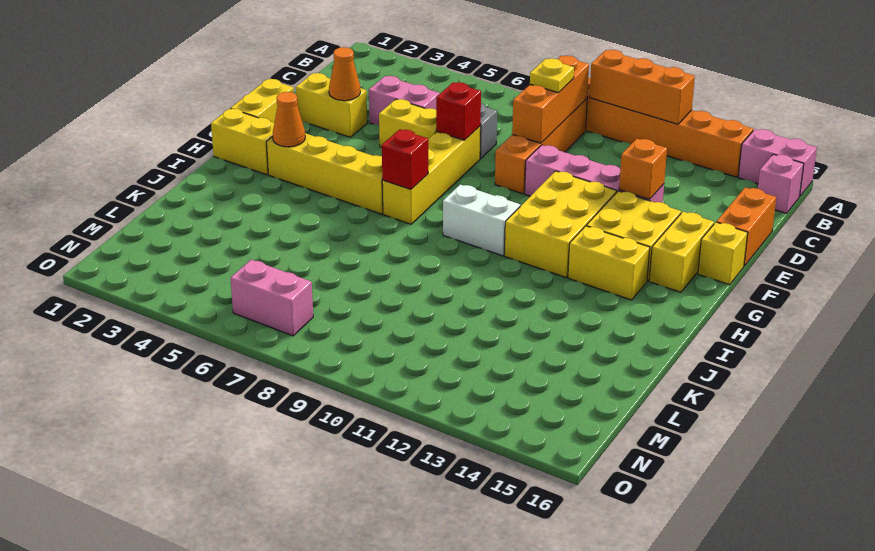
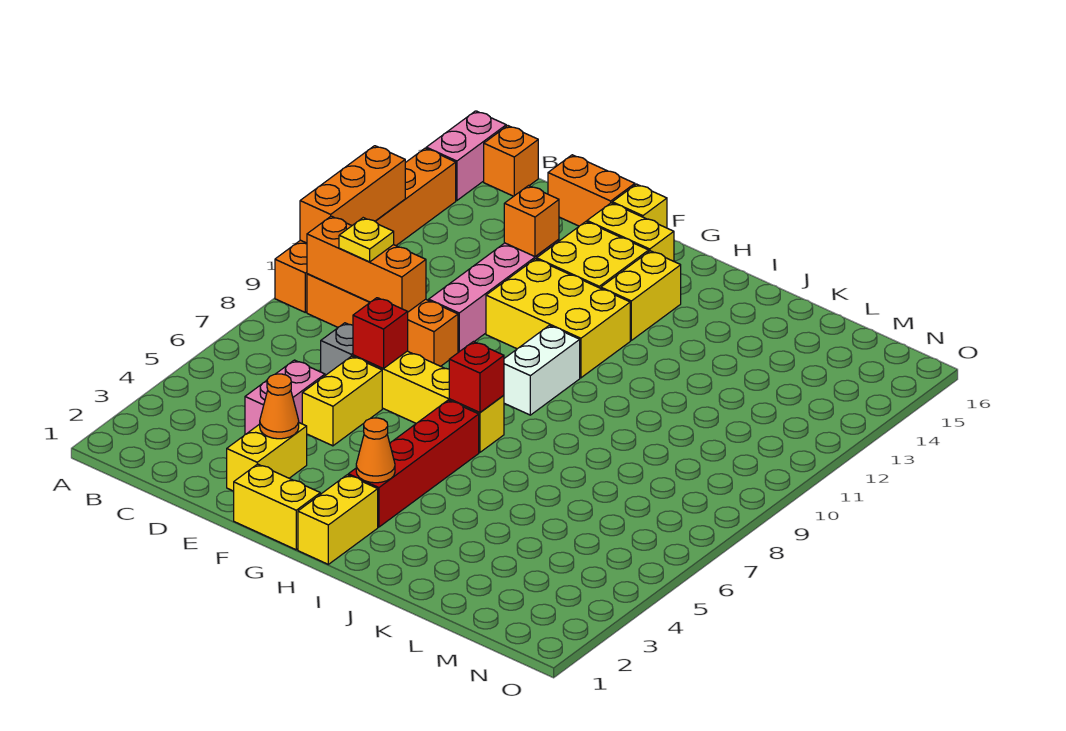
pink brick B16 level 1 -> orange brick B16 level 1
yellow brick H3:H6 level 1 -> red brick H3:H6 level 1
pink brick N6:N7 level 1 -> none

